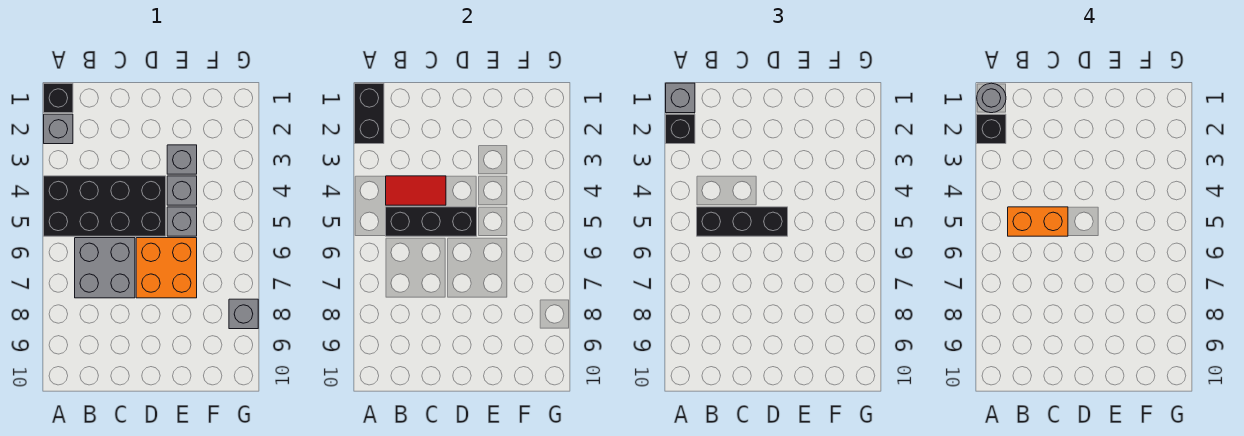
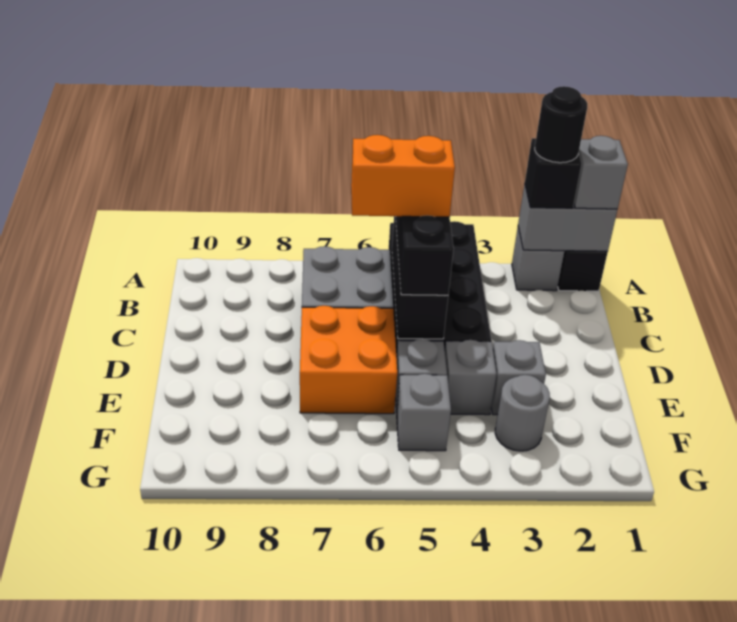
black brick A1:A2 level 2 -> grey brick A1:A2 level 2
grey round brick A1 level 4 -> grey round brick F3 level 1
black brick A2 level 4 -> black round brick A2 level 4
red tile B4:C4 level 2 -> none
orange brick B5:C5 level 4 -> orange brick C5:C6 level 4
grey brick G8 level 1 -> grey brick F5 level 1

